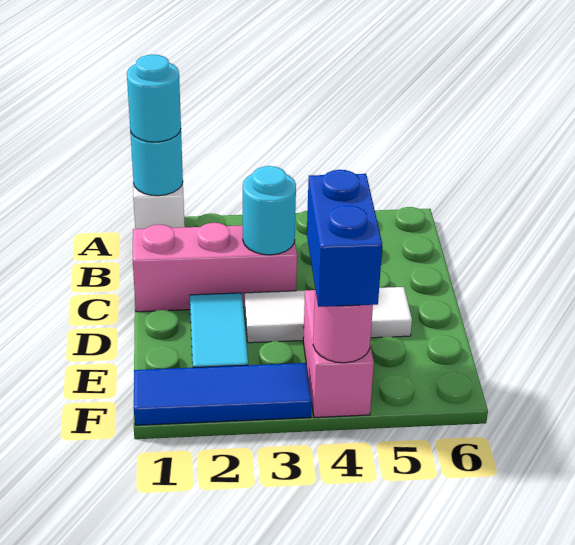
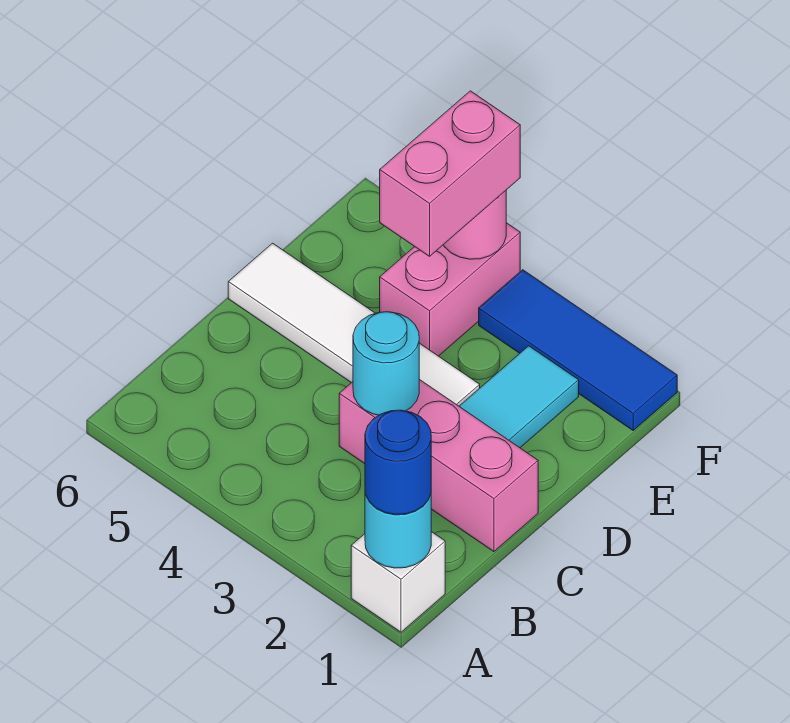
cyan round brick A1 level 3 -> blue round brick A1 level 3
white tile D3:D5 level 1 -> white tile D3:D6 level 1
blue brick E4:F4 level 3 -> pink brick E4:F4 level 3

